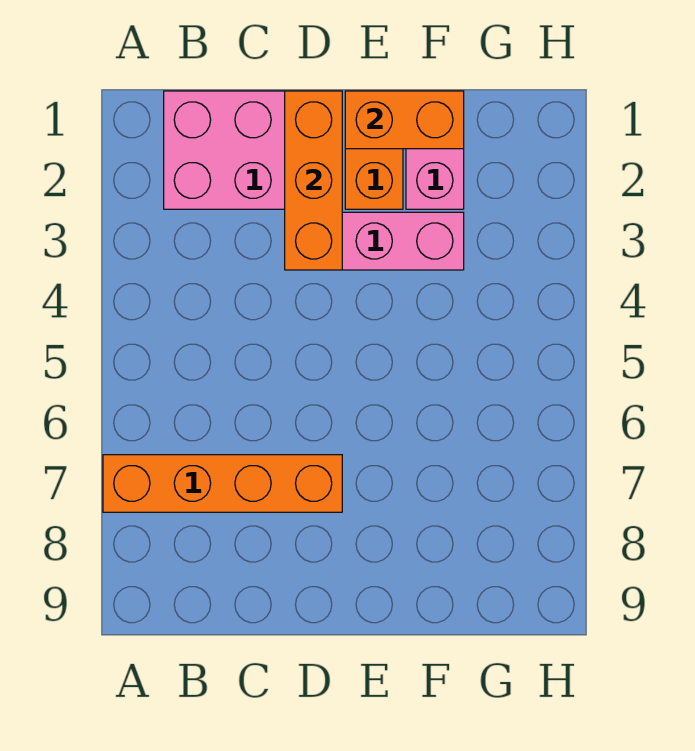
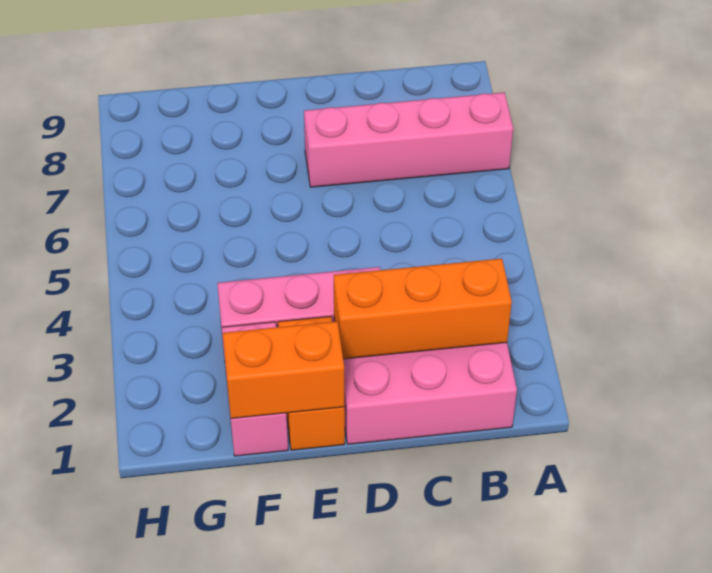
orange brick A7:D7 level 1 -> pink brick A7:D7 level 1
orange brick D1:D3 level 2 -> orange brick B2:D2 level 2

